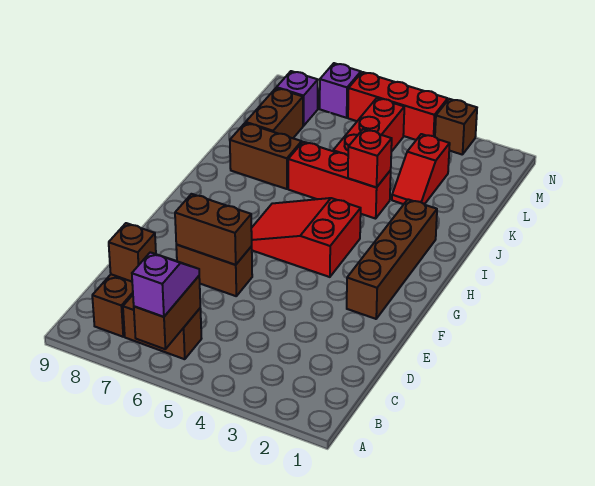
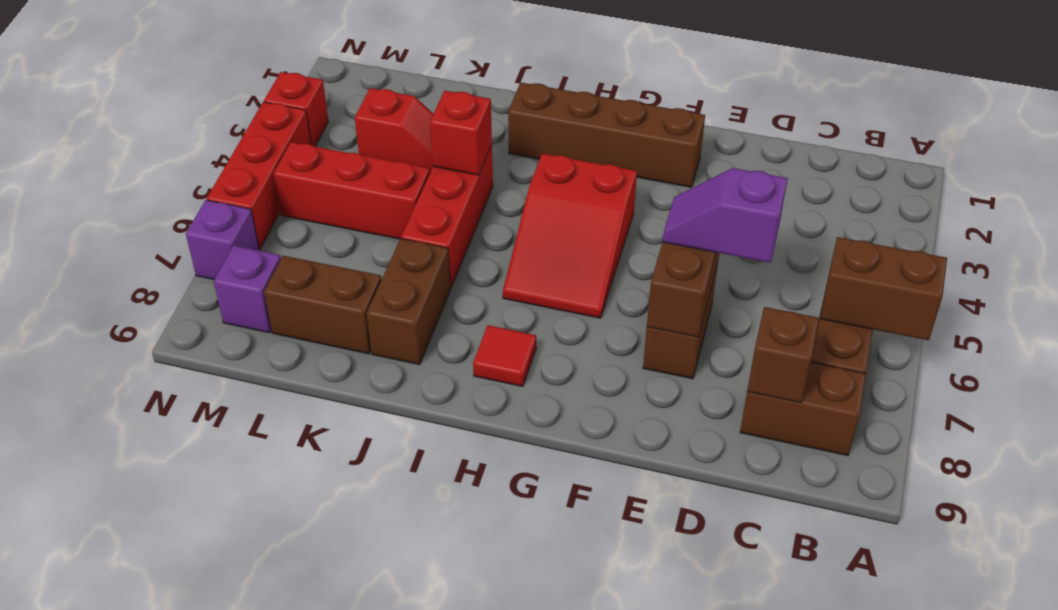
purple slope A6:B6 level 3 top A -> purple slope D6:E6 level 3 top D
none -> red tile H8 level 1
brown brick N3 level 1 -> red brick N3 level 1

